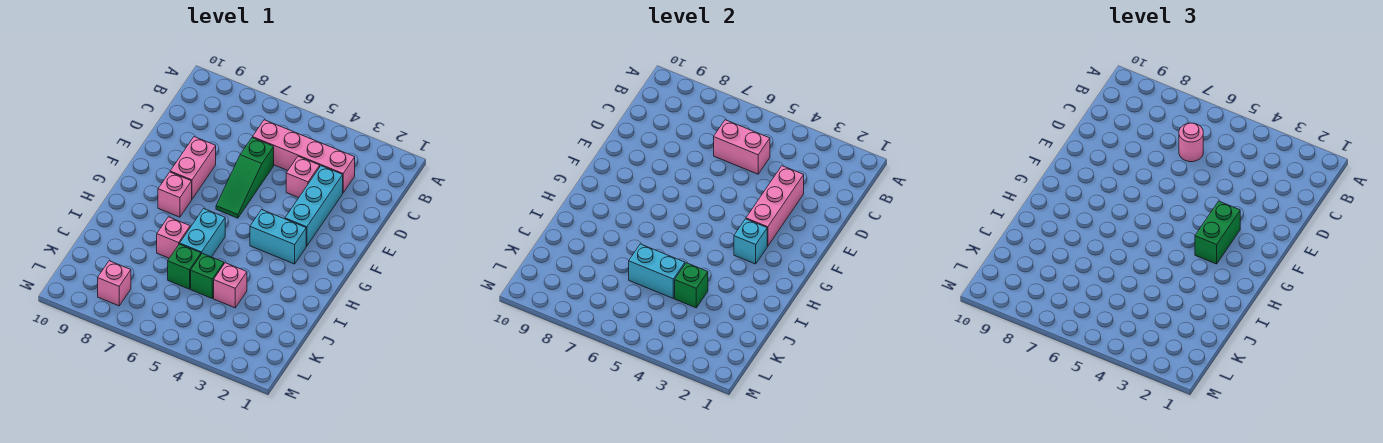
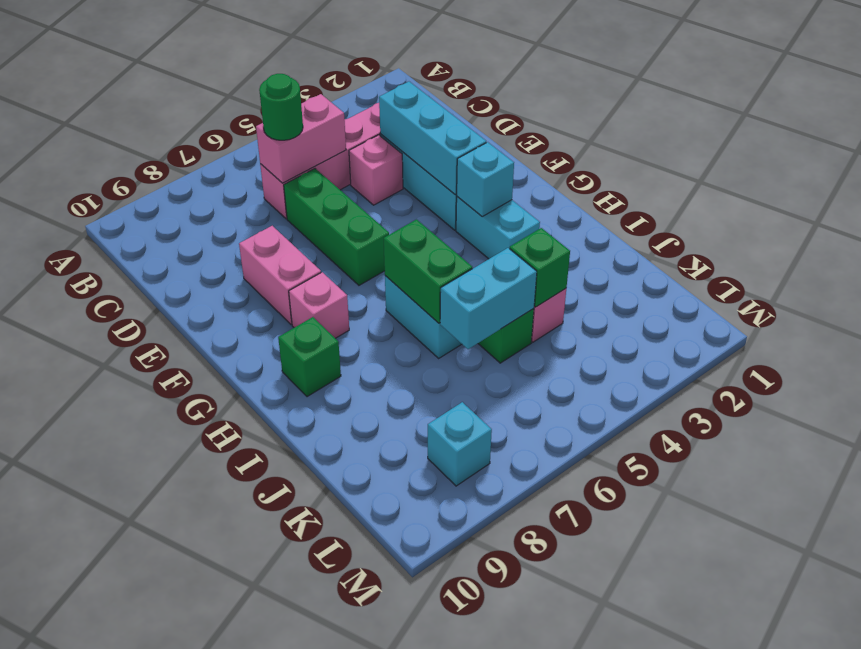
pink round brick C6 level 3 -> green round brick C6 level 3
pink brick D3:F3 level 2 -> cyan brick D3:F3 level 2
green slope D6:F6 level 1 top D -> green brick D6:F6 level 1
green brick F3:G3 level 3 -> green brick H6:I6 level 2
cyan brick G3:G4 level 1 -> cyan brick G3:H3 level 1
pink brick I7 level 1 -> none
green brick J6 level 1 -> green brick H9 level 1
pink brick L8 level 1 -> cyan brick L8 level 1

